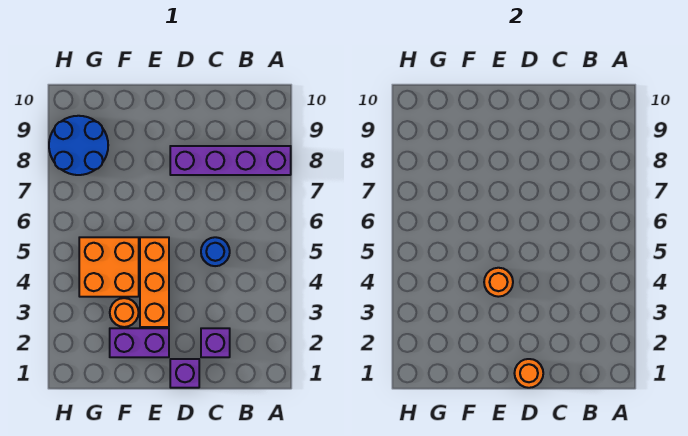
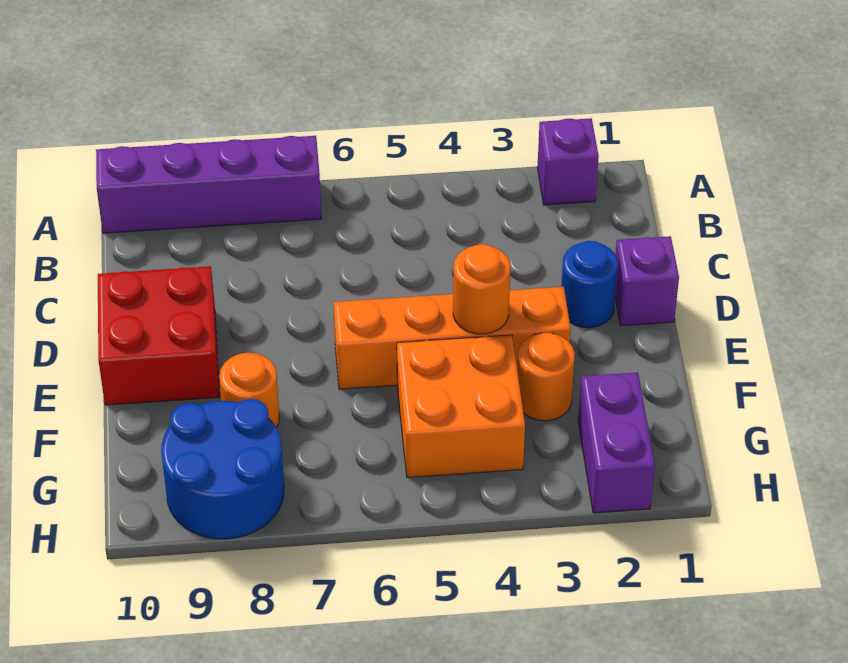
purple brick A8:D8 level 1 -> purple brick A7:A10 level 1
purple brick C2 level 1 -> purple brick A2 level 1
blue round brick C5 level 1 -> blue round brick D2 level 1
orange round brick D1 level 2 -> orange round brick F8 level 1
none -> red brick D9:E10 level 1
purple brick E2:F2 level 1 -> purple brick G2:H2 level 1
orange brick E3:E5 level 1 -> orange brick E3:E6 level 1

